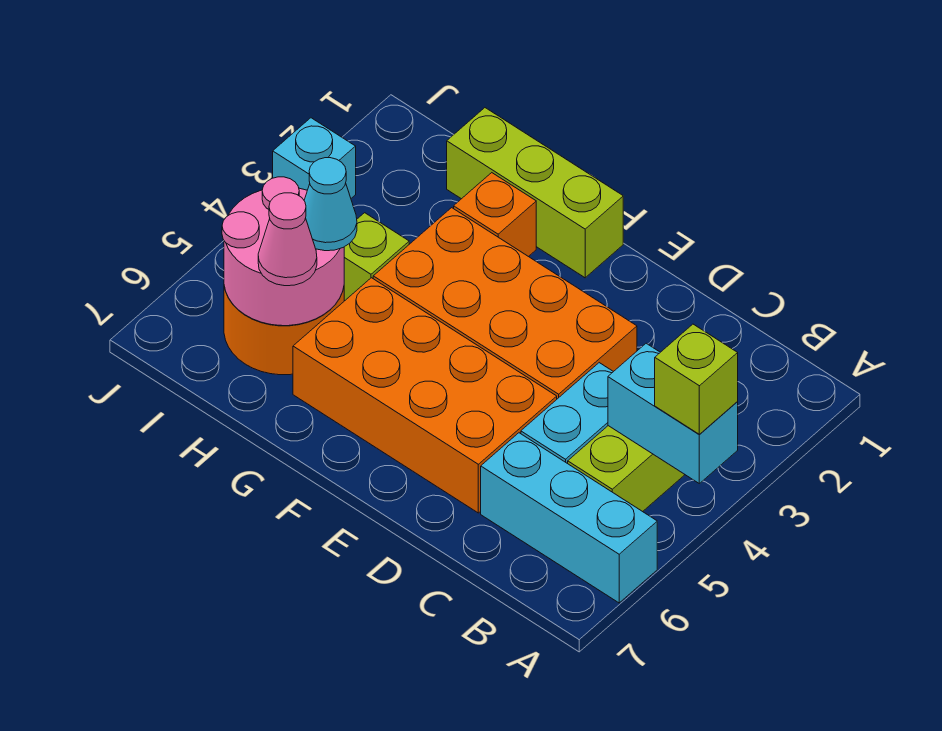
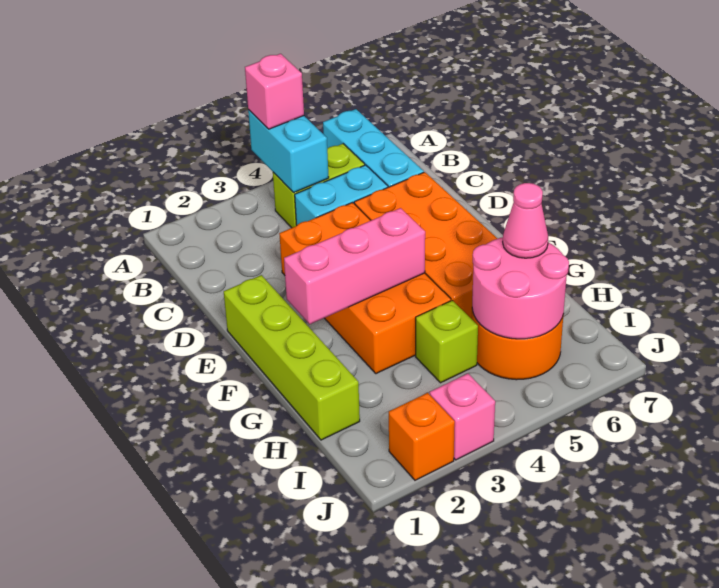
lime brick A4 level 3 -> pink brick A4 level 3
lime brick F1:H1 level 1 -> lime brick E1:H1 level 1
none -> pink brick F2:F4 level 2
orange brick G2 level 1 -> orange brick J2 level 1
cyan cone H5 level 3 -> none
cyan brick J3 level 1 -> pink brick J3 level 1

